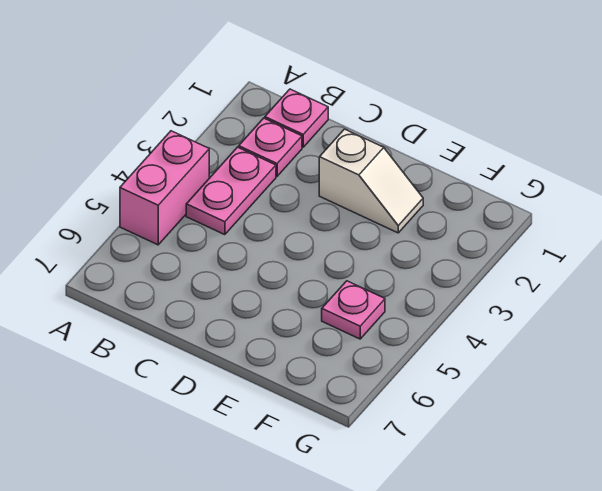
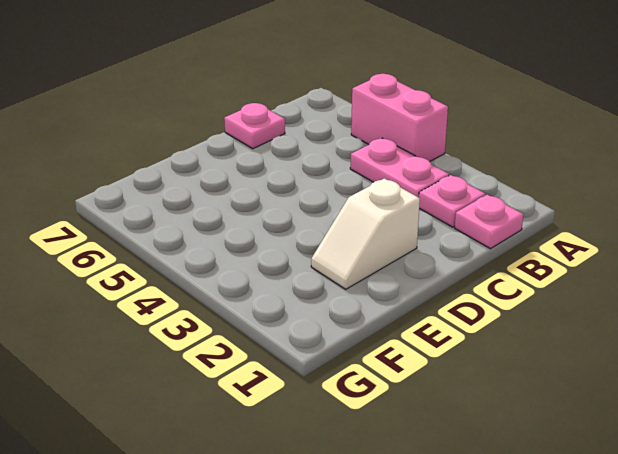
pink plate F5 level 1 -> pink plate C7 level 1

